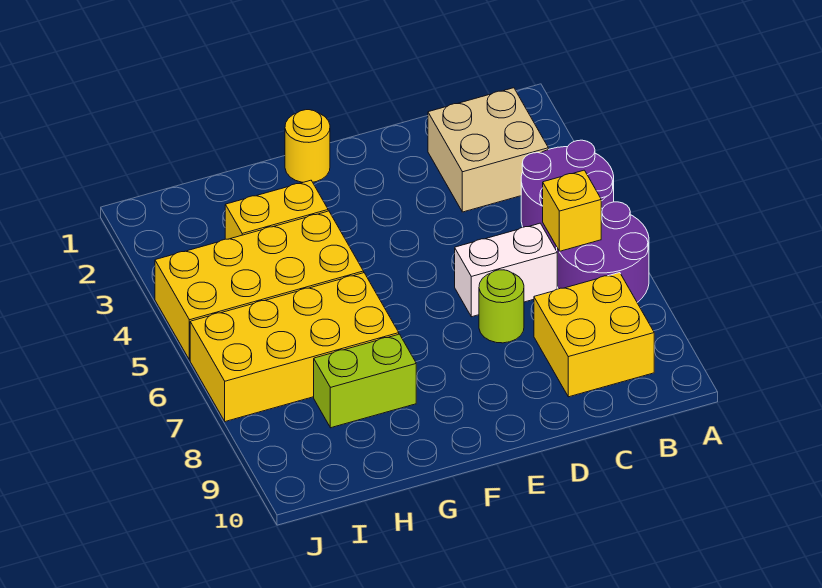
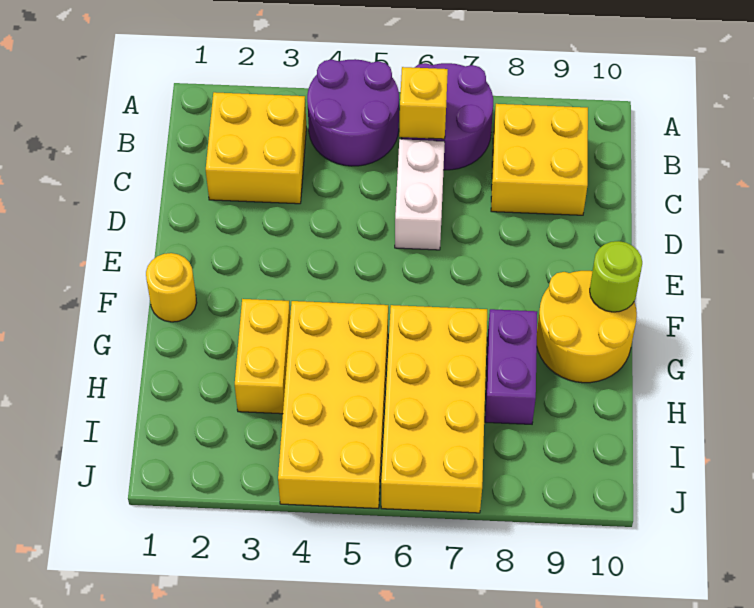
tan brick B2:C3 level 1 -> yellow brick B2:C3 level 1
lime round brick D7 level 1 -> lime round brick F10 level 2
none -> yellow round brick F9:G10 level 1
lime brick G8:H8 level 1 -> purple brick G8:H8 level 1

